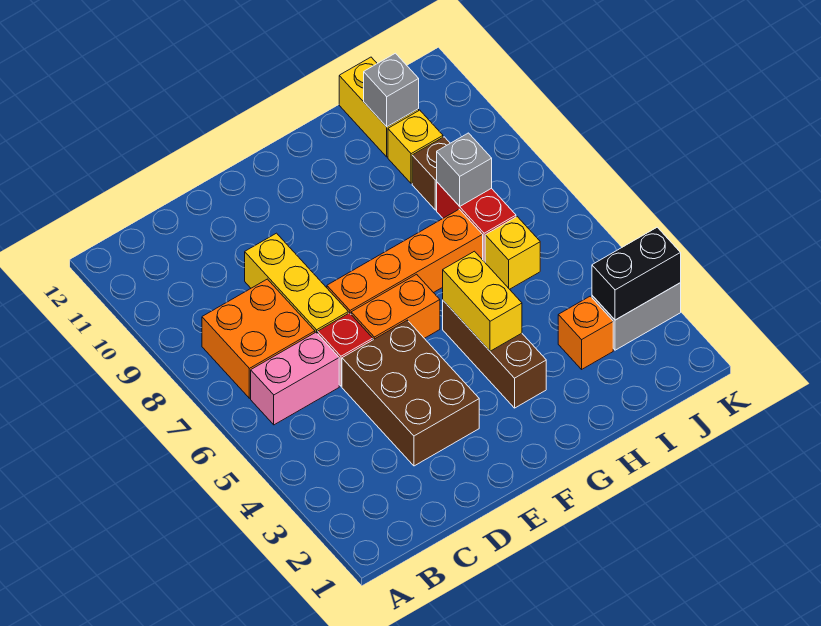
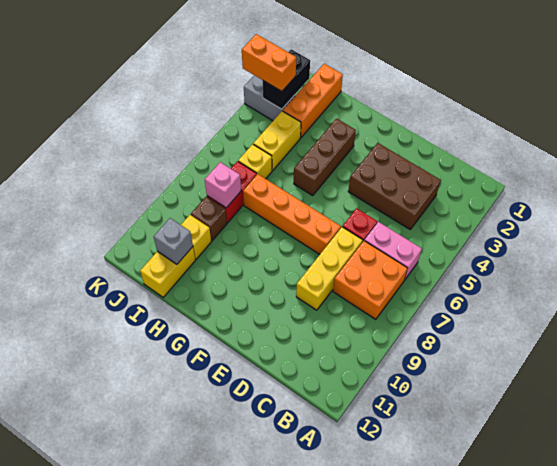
brown brick D3:E5 level 1 -> brown brick C3:E4 level 1
orange brick E6:F6 level 1 -> orange brick J3:K3 level 3
yellow brick G4:G5 level 2 -> yellow brick I4:I5 level 1
orange brick I3 level 1 -> orange brick I1:I3 level 1
grey brick I8 level 2 -> pink brick I8 level 2
black brick J3:K3 level 2 -> black brick J2:J3 level 2

